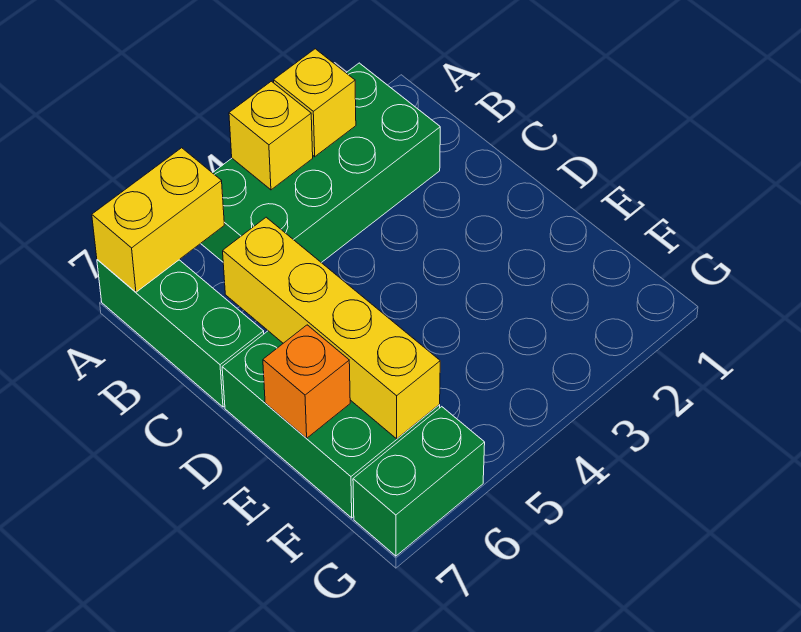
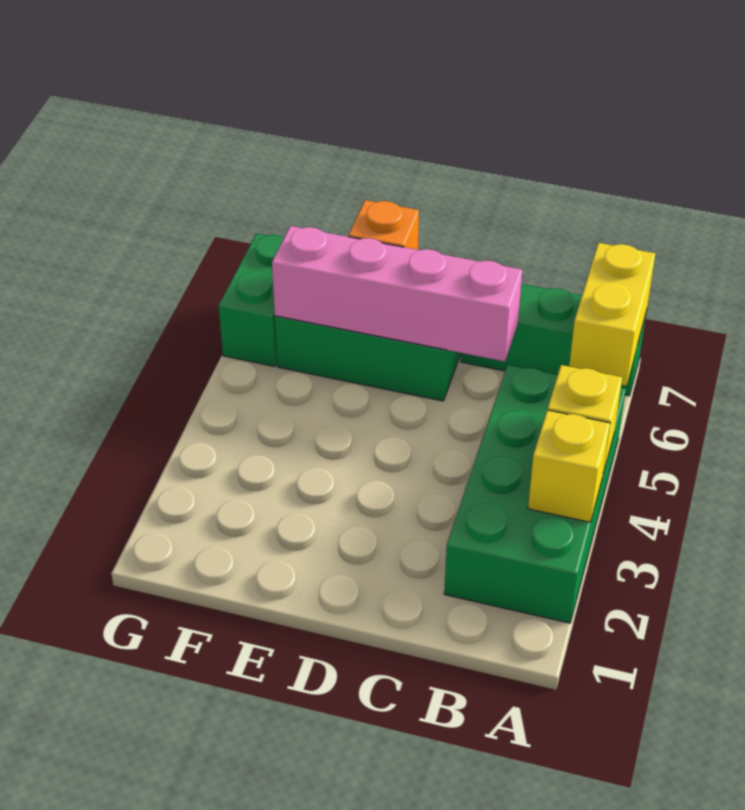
yellow brick C6:F6 level 2 -> pink brick C6:F6 level 2

